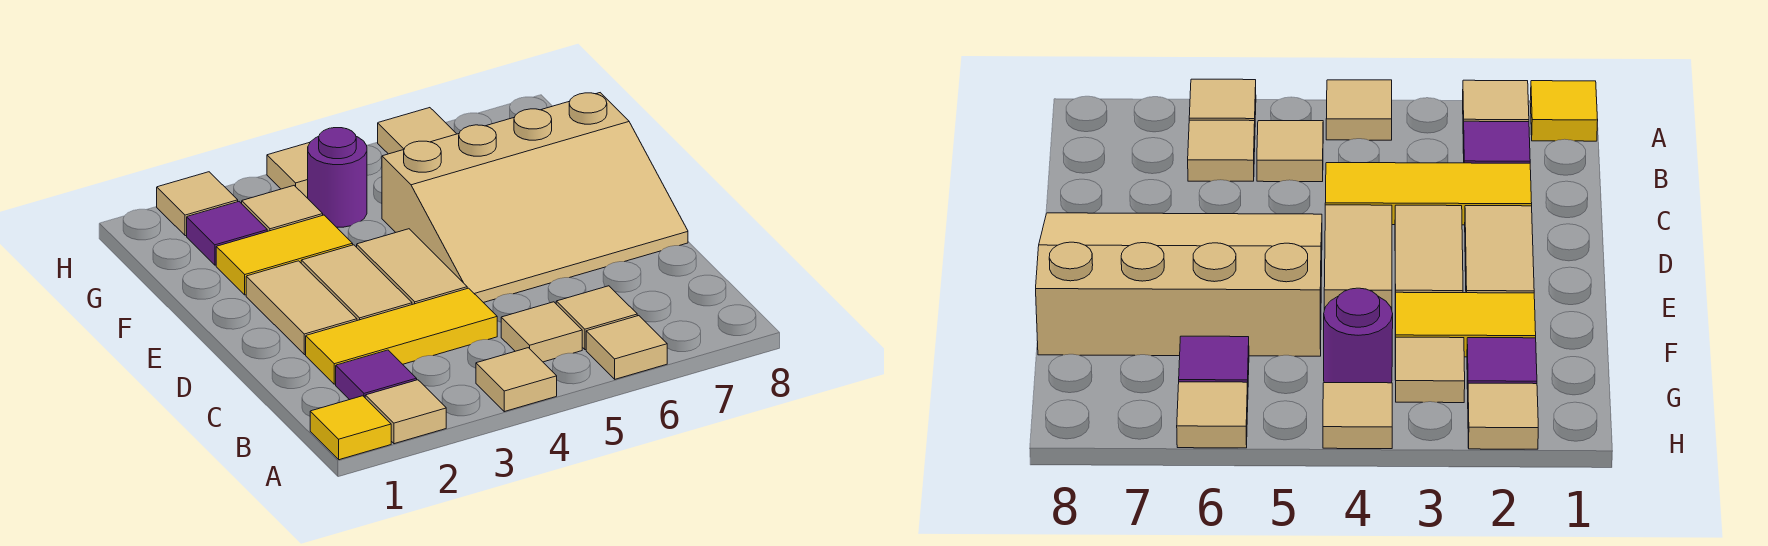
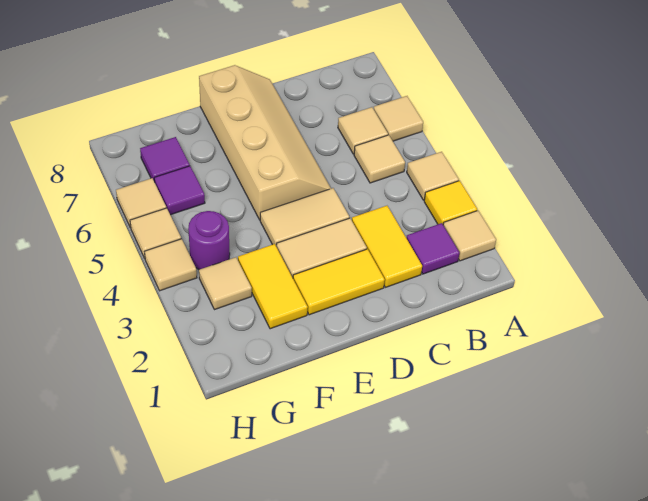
yellow tile A1 level 1 -> yellow tile A3 level 1
yellow tile C2:C4 level 1 -> yellow tile C2:C3 level 1
tan tile D2:E2 level 1 -> yellow tile D2:E2 level 1
tan slope D5:F8 level 1 top F -> tan slope D5:E8 level 1 top E
purple tile G2 level 1 -> purple tile G7 level 1
tan tile H2 level 1 -> tan tile H5 level 1

